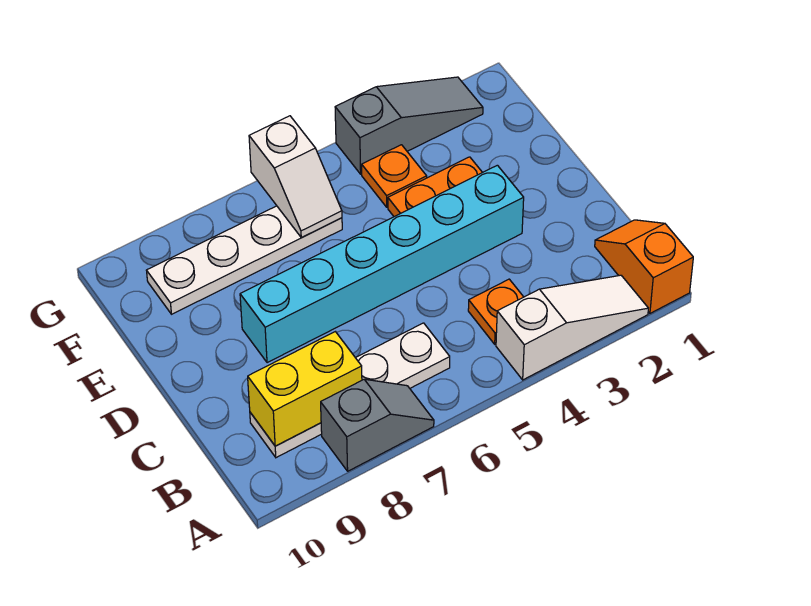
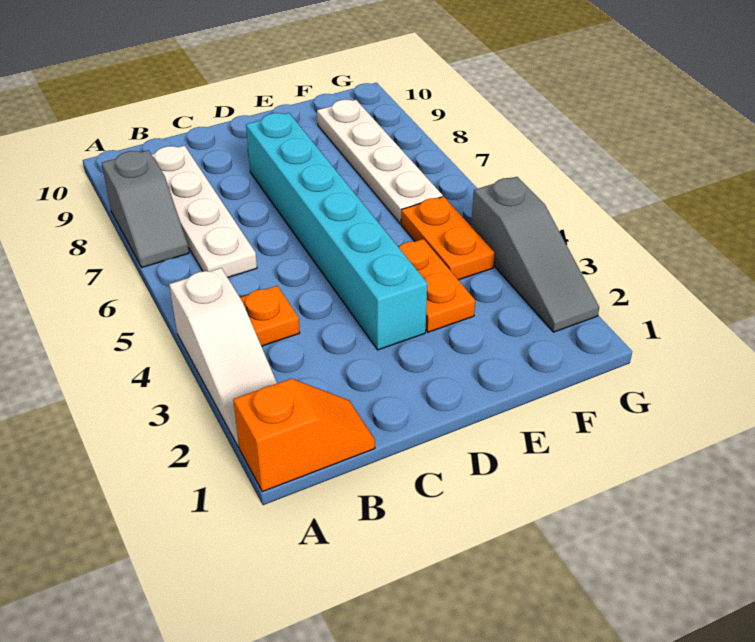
yellow brick B8:B9 level 2 -> none
orange plate F4 level 1 -> orange plate F4:F5 level 1
white slope F6:G6 level 2 top G -> none

